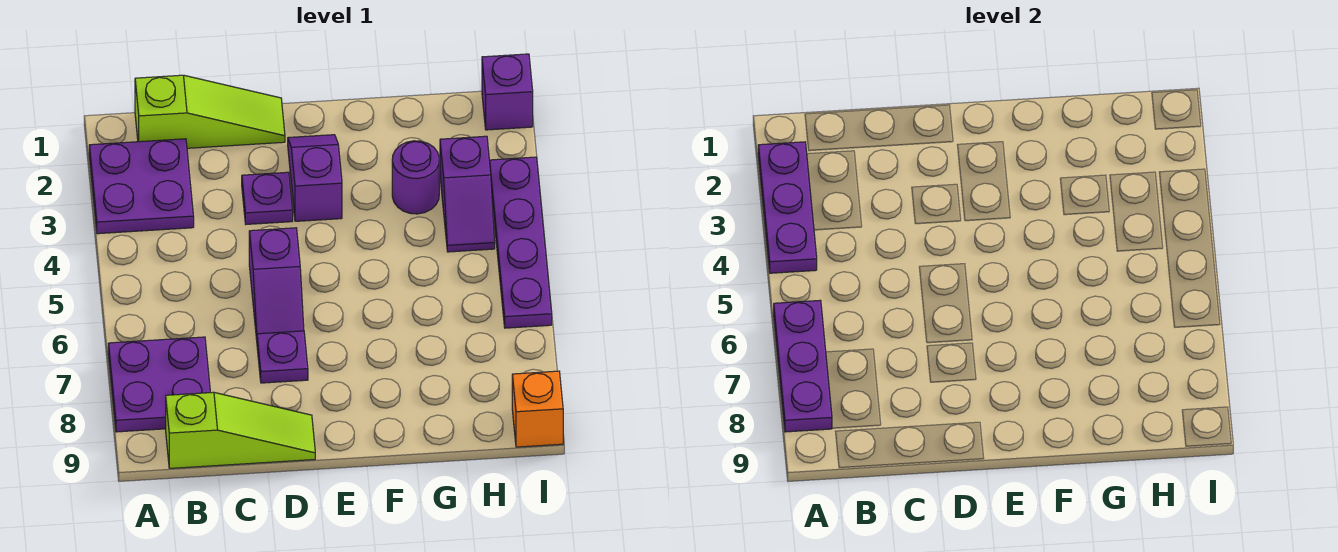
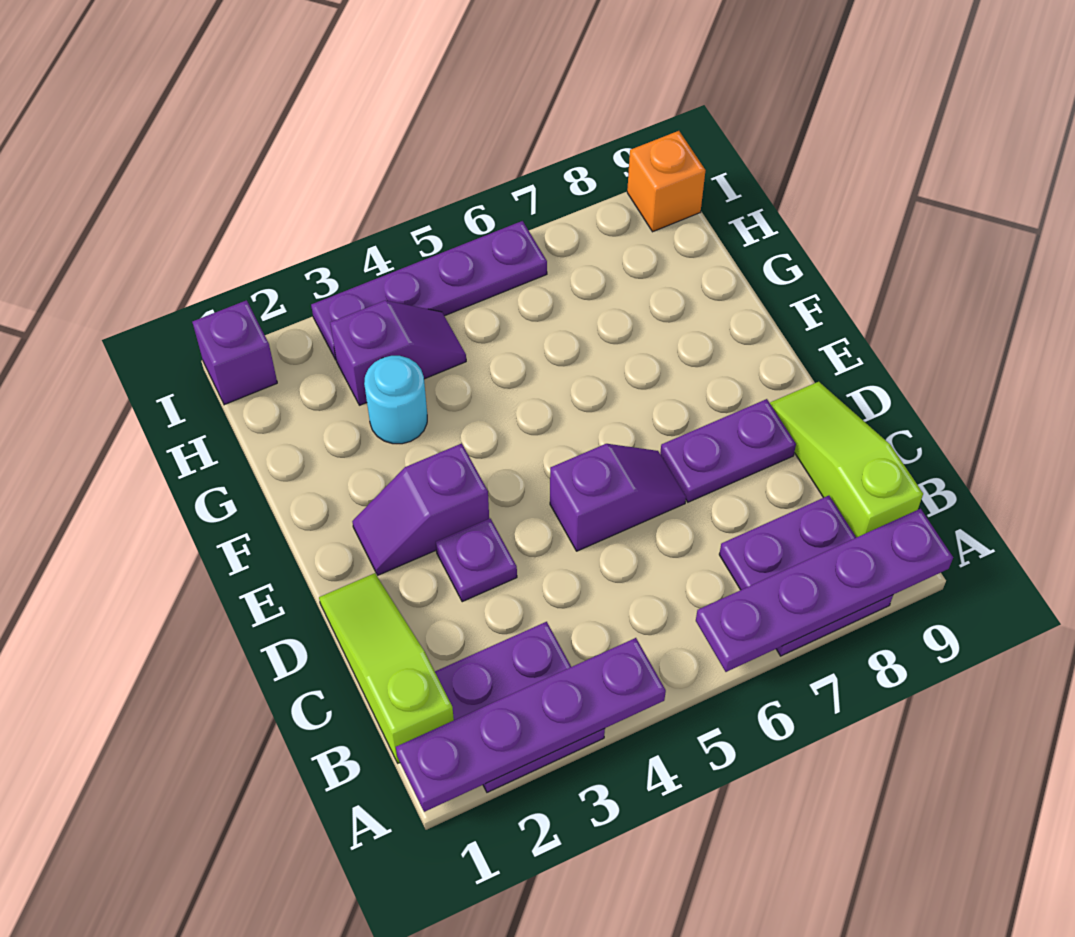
purple plate A2:A4 level 2 -> purple plate A1:A4 level 2
purple plate A6:A8 level 2 -> purple plate A6:A9 level 2
purple plate D7 level 1 -> purple plate D7:D8 level 1
purple round brick G3 level 1 -> cyan round brick G3 level 1

